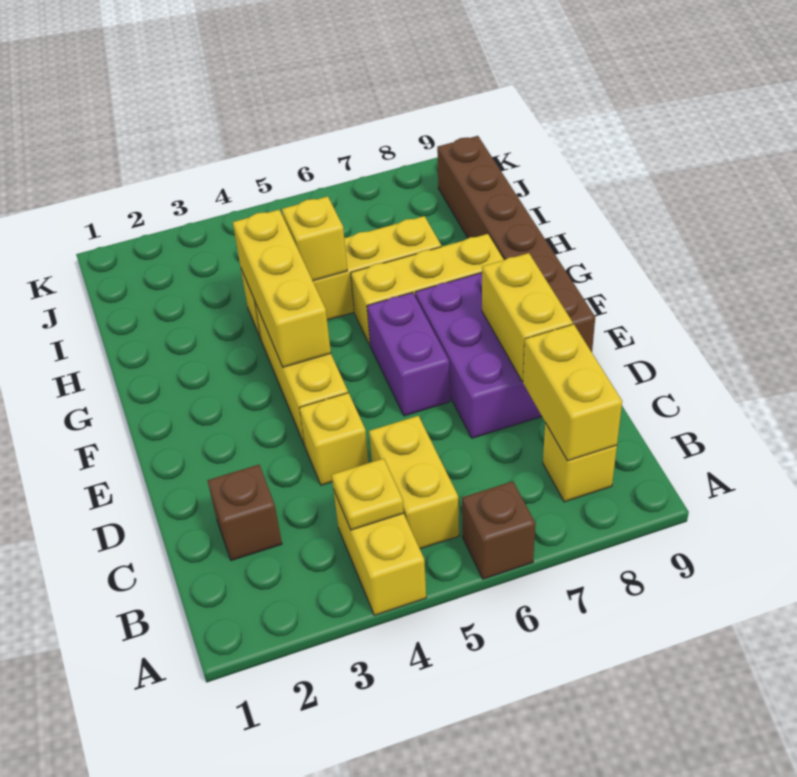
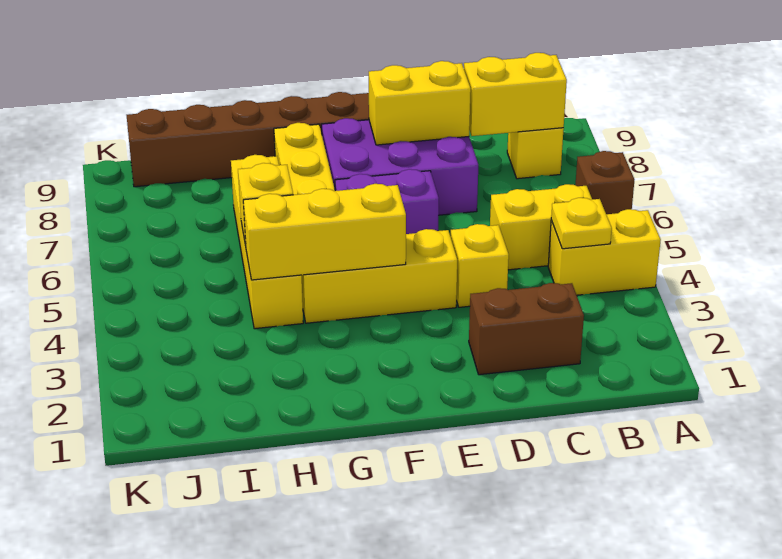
brown brick C2 level 1 -> brown brick C2:D2 level 1

